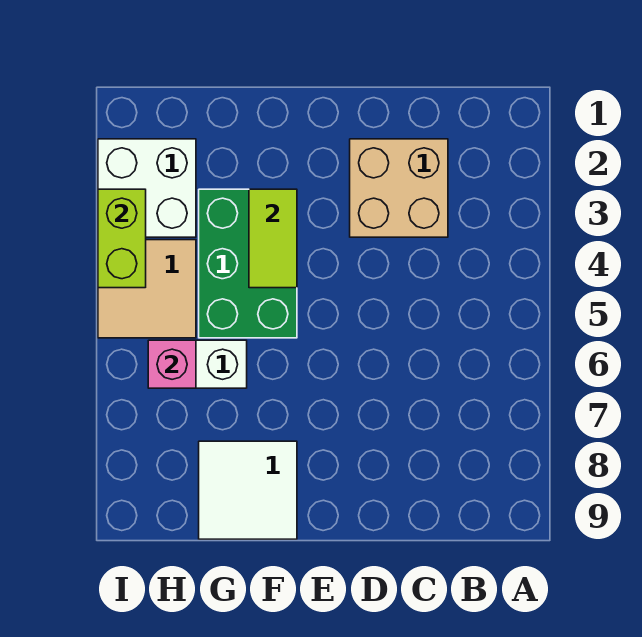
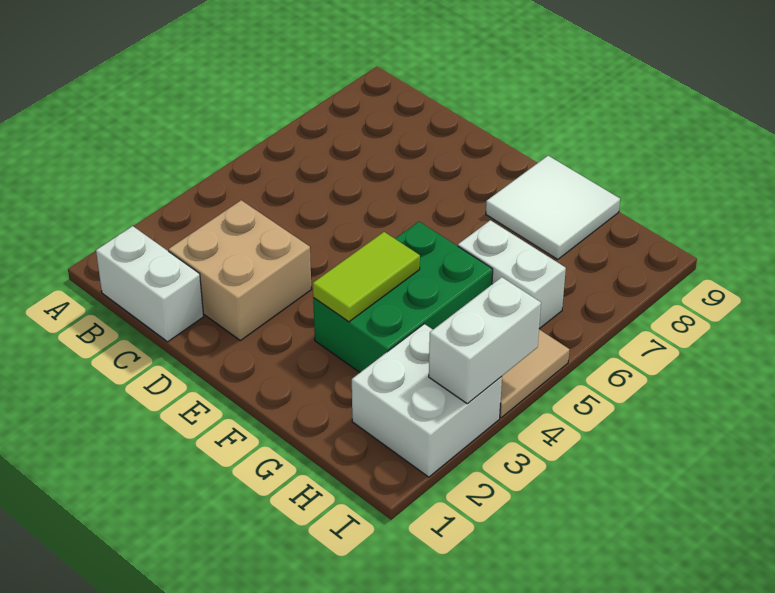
none -> white brick B1:C1 level 1
pink brick H6 level 2 -> none
lime brick I3:I4 level 2 -> white brick I3:I4 level 2

